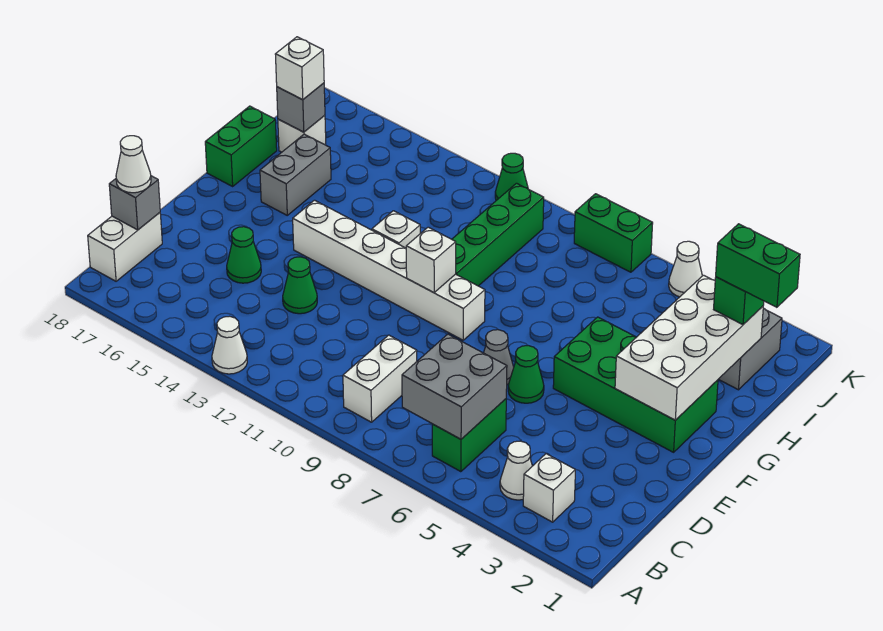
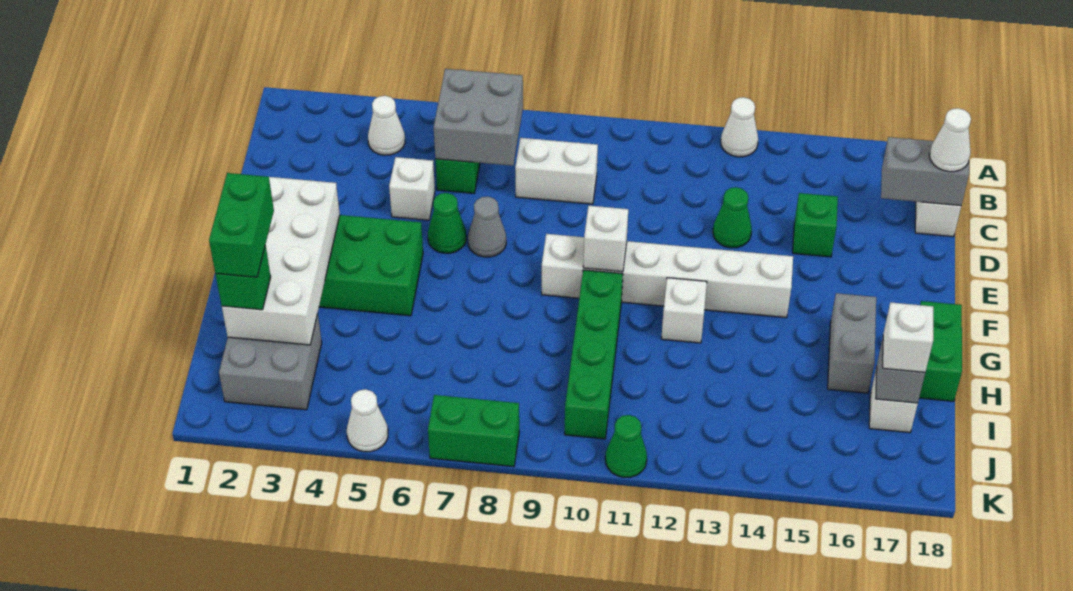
white brick B3 level 1 -> white brick D5 level 1
white brick B9:C9 level 1 -> white brick C8:C9 level 1
grey brick C18 level 2 -> grey brick C17:C18 level 2
green cone D15 level 1 -> green brick D15 level 1
green brick I1:I2 level 4 -> green brick H2:I2 level 4

